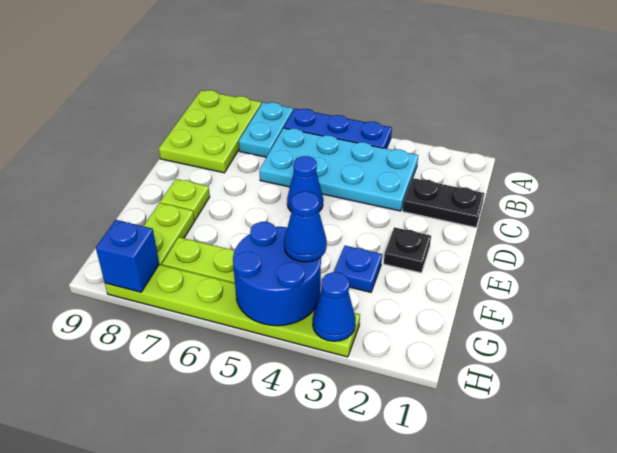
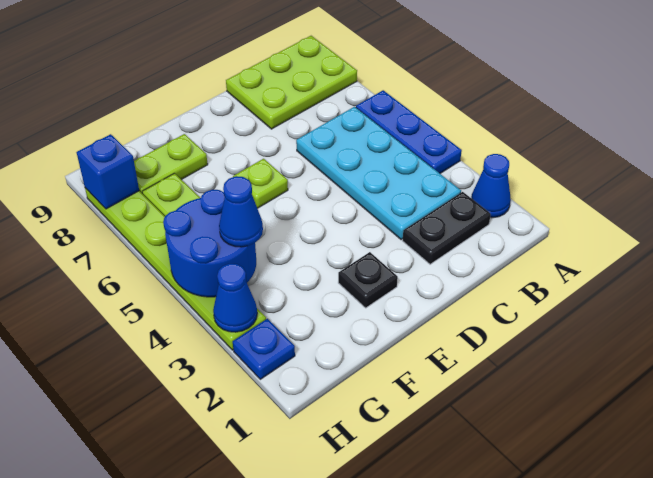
cyan plate A7:B7 level 1 -> none
black plate C1:C2 level 1 -> black plate B2:C2 level 1
blue cone D5 level 1 -> blue cone A2 level 1
lime plate E8 level 1 -> lime plate E6 level 1
blue plate F3 level 1 -> blue plate H2 level 1

